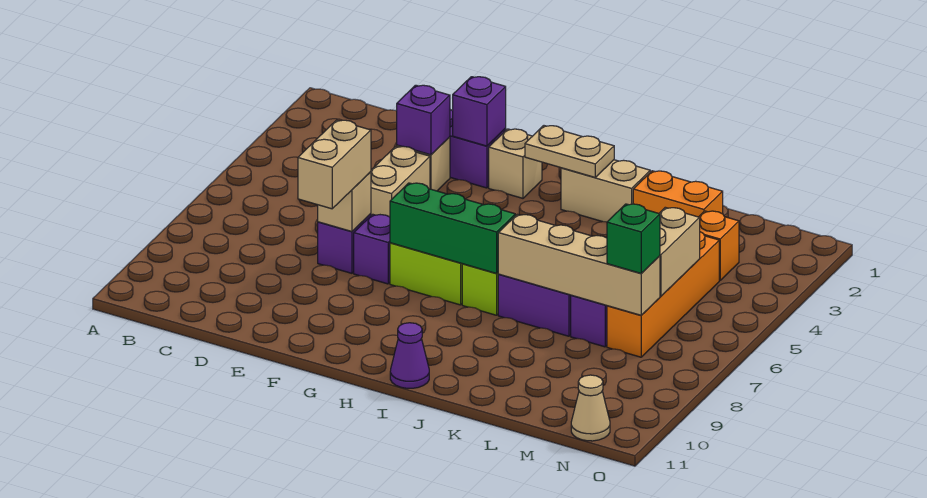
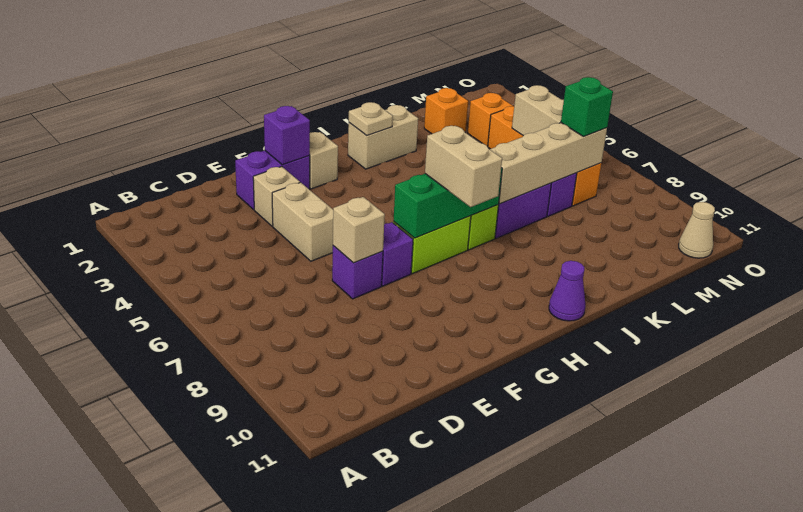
purple brick E3 level 2 -> none
tan brick E7:E8 level 3 -> tan brick H7:H8 level 3
tan plate H2:I2 level 2 -> tan plate I2 level 2
orange brick K2:L2 level 1 -> orange brick L2 level 1

